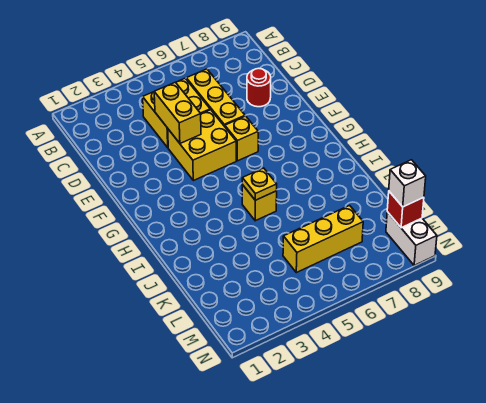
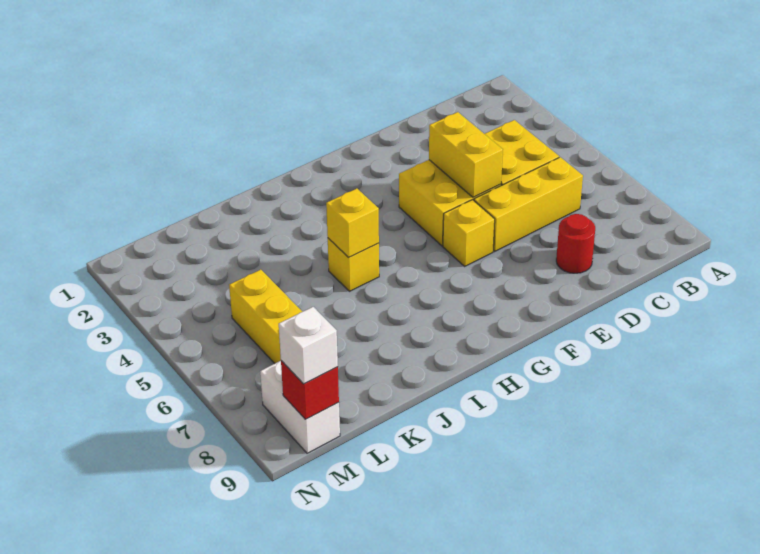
yellow brick D4:E4 level 2 -> yellow brick E4:E5 level 2
yellow plate I5 level 2 -> yellow brick I5 level 2
white brick M9:N9 level 1 -> white brick M8:M9 level 1

